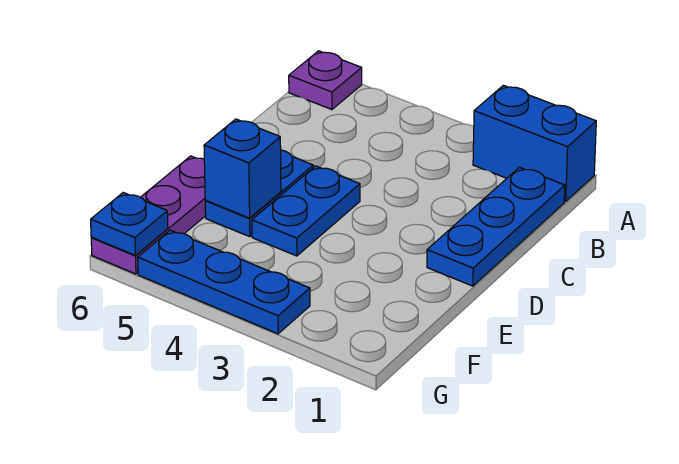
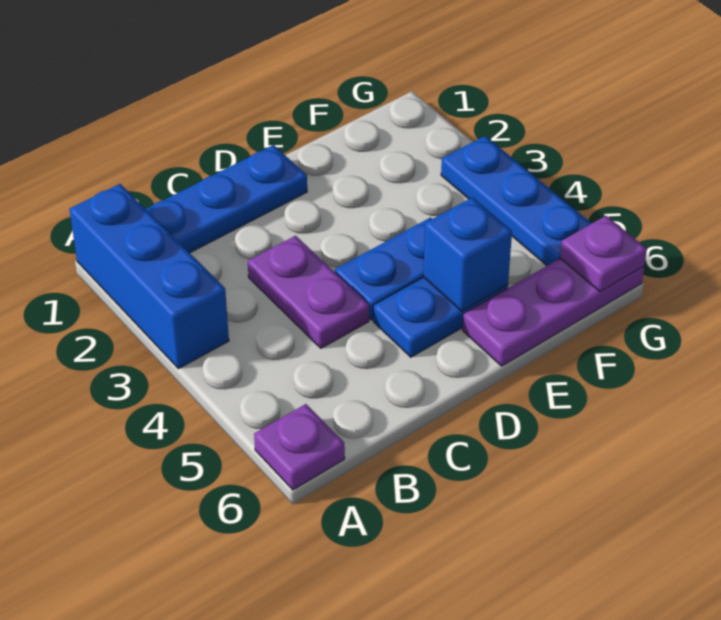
blue brick A1:A2 level 1 -> blue brick A1:A3 level 1
none -> purple plate C3:C4 level 1
blue plate G6 level 2 -> purple plate G6 level 2

